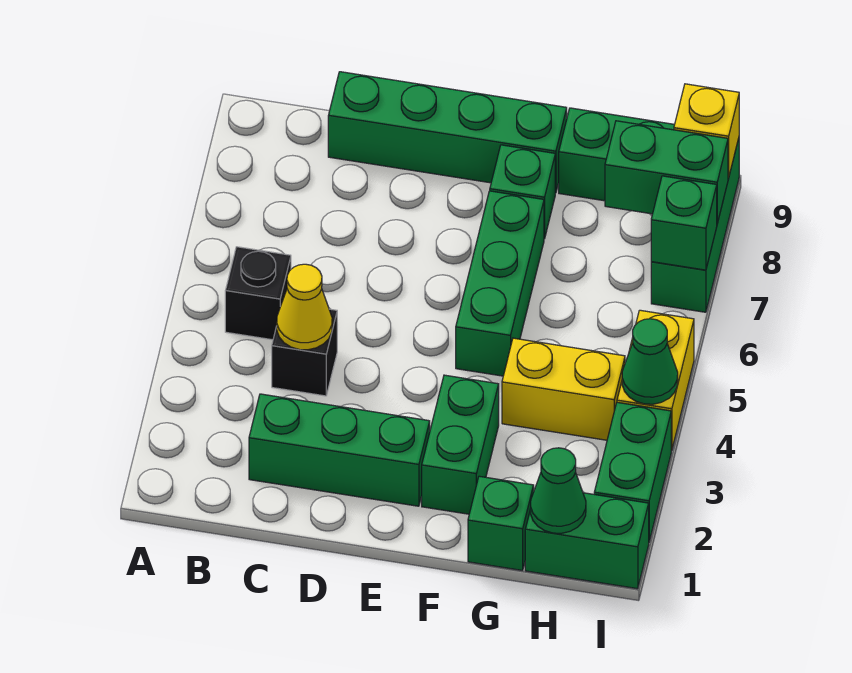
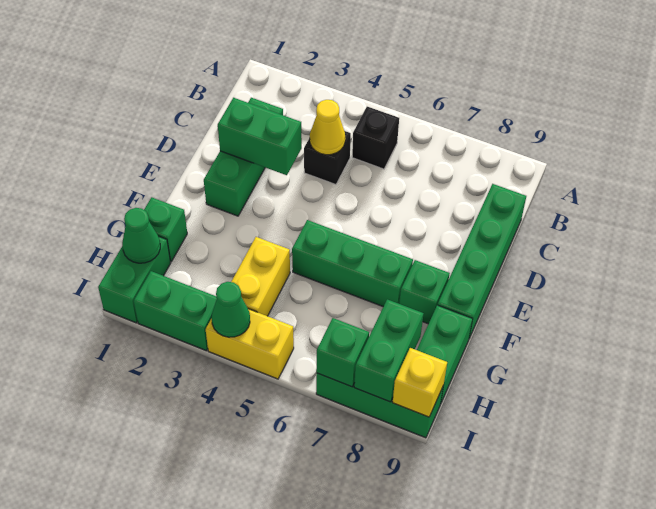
green brick F2:F3 level 1 -> green brick D2:D3 level 2

